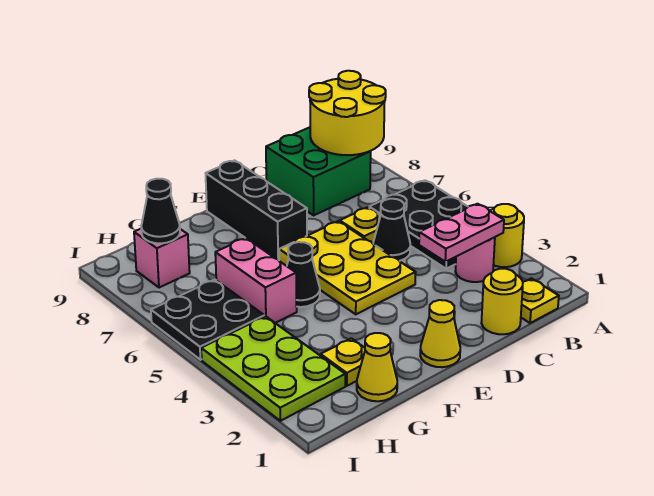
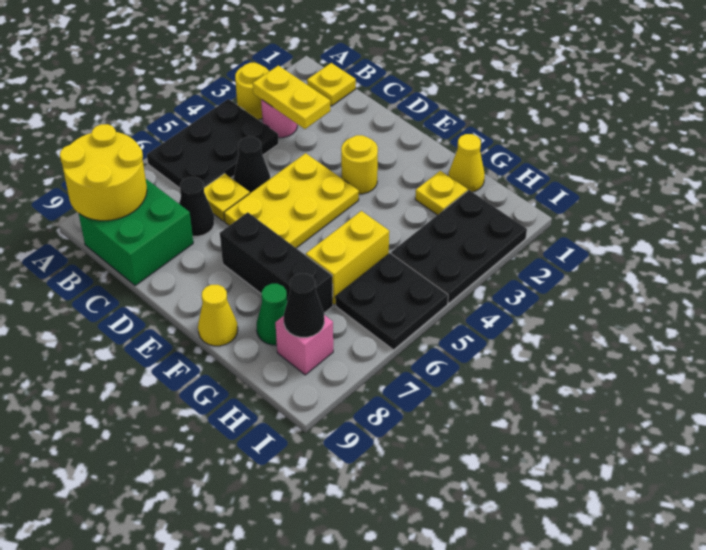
pink plate B3:C3 level 2 -> yellow plate B3:C3 level 2
yellow round brick C1 level 1 -> yellow round brick E3 level 1
yellow cone E1 level 1 -> yellow cone F9 level 1
black brick E7:E9 level 1 -> black brick E7:G7 level 1
black cone F5 level 1 -> black cone C7 level 1
pink brick G5:G6 level 1 -> yellow brick G5:G6 level 1
none -> green cone G8 level 1
lime plate H2:I4 level 1 -> black plate H2:I4 level 1

